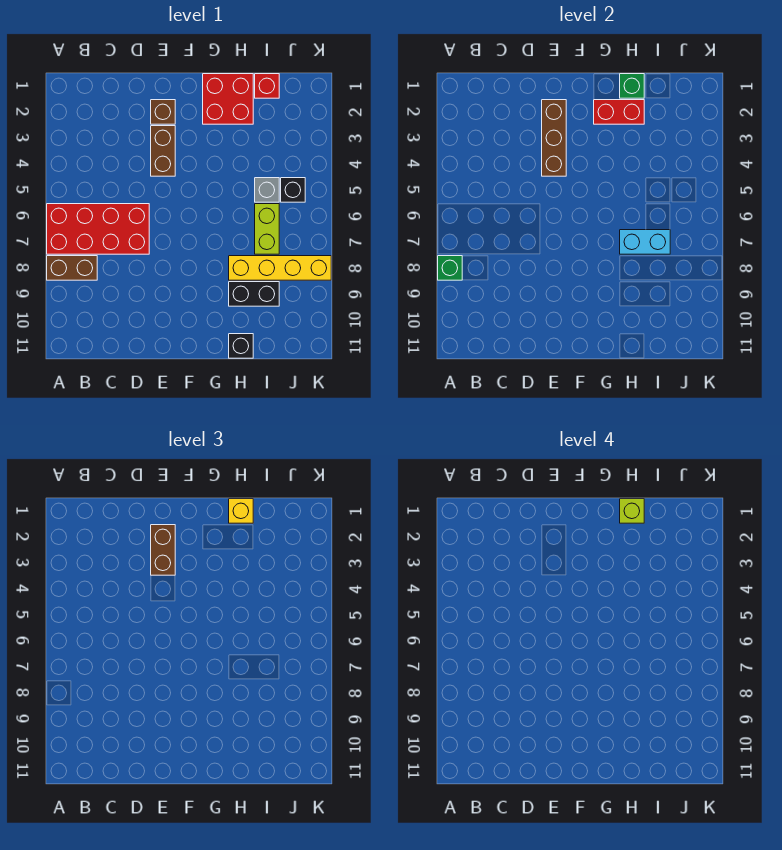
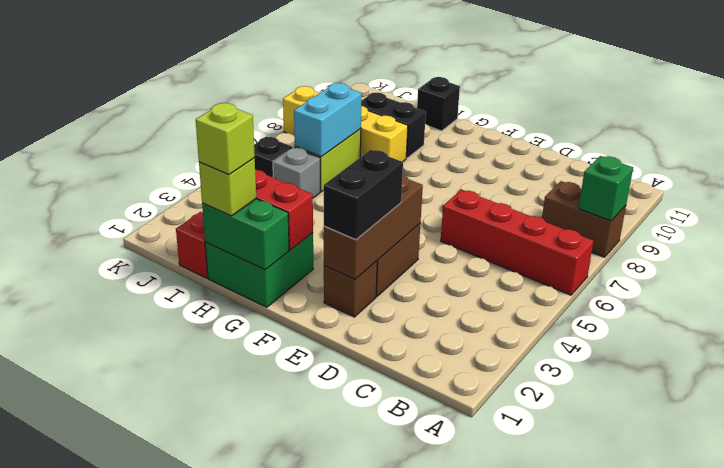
red brick A6:D7 level 1 -> red brick A6:D6 level 1
brown brick E2:E3 level 3 -> black brick E2:E3 level 3
red brick G1:H2 level 1 -> green brick G1:H2 level 1
green brick H1 level 2 -> green brick G1:H1 level 2
yellow brick H1 level 3 -> lime brick H1 level 3
cyan brick H7:I7 level 2 -> cyan brick I6:I7 level 2

